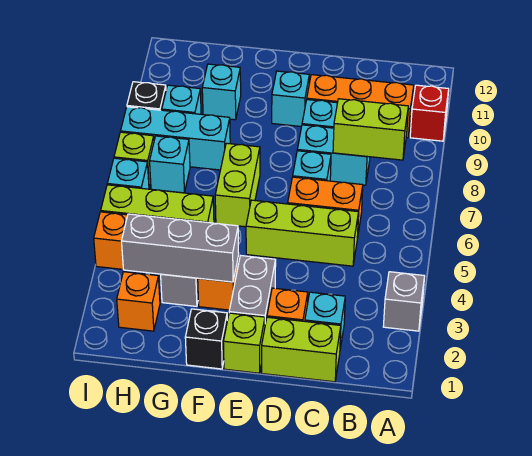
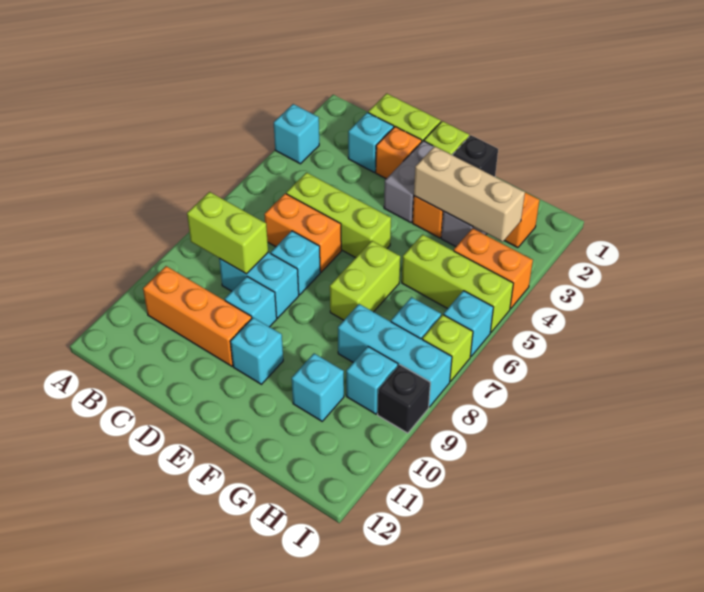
grey brick A3 level 1 -> cyan brick A3 level 1
red brick A10 level 1 -> none
grey brick F3:H3 level 2 -> tan brick F3:H3 level 2

